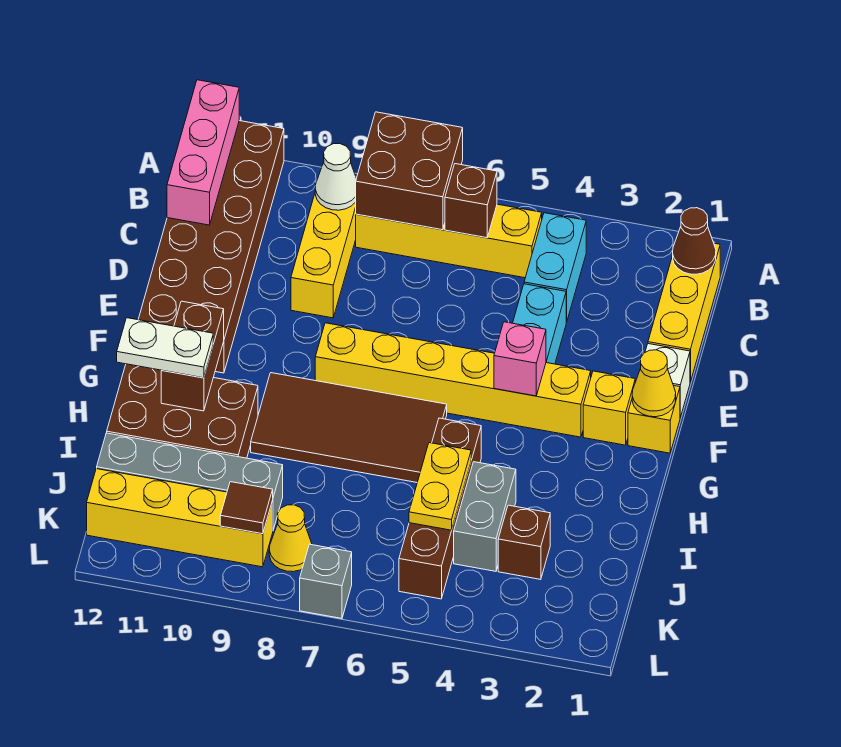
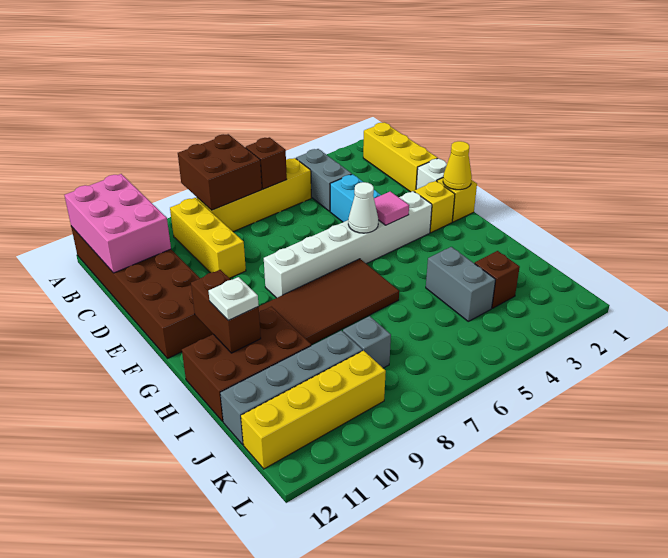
pink brick A12:C12 level 2 -> pink brick A11:C12 level 2
brown cone B1 level 2 -> none
cyan brick B4:C4 level 1 -> grey brick B4:C4 level 1
white cone B9 level 2 -> white cone F5 level 2
yellow brick F3:F8 level 1 -> white brick F3:F8 level 1
pink brick F4 level 2 -> pink tile F4 level 2
brown brick H5:K5 level 1 -> none
white plate H11:H12 level 3 -> white plate H11 level 3
yellow plate I5:J5 level 2 -> none
yellow cone K8 level 1 -> none
brown tile K9 level 2 -> none
grey brick L7 level 1 -> grey brick J8 level 1

